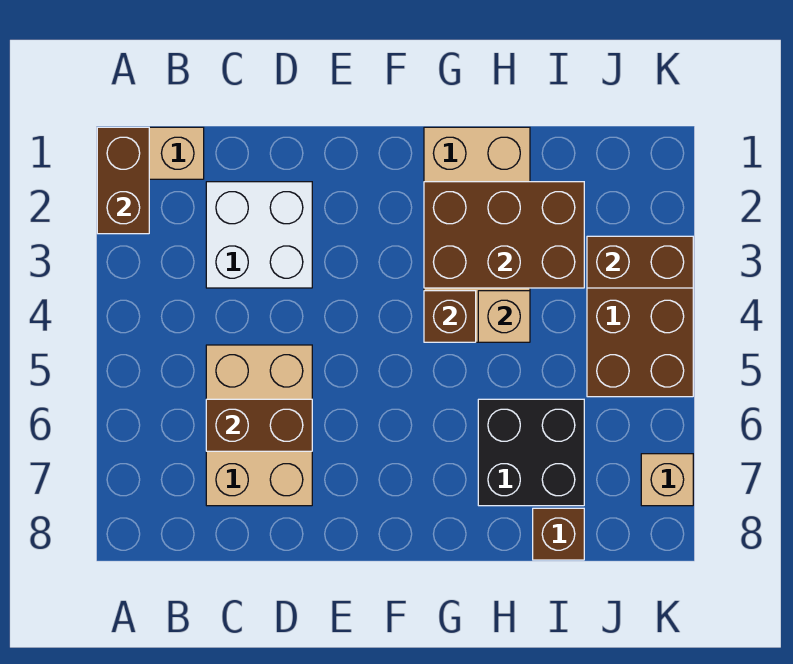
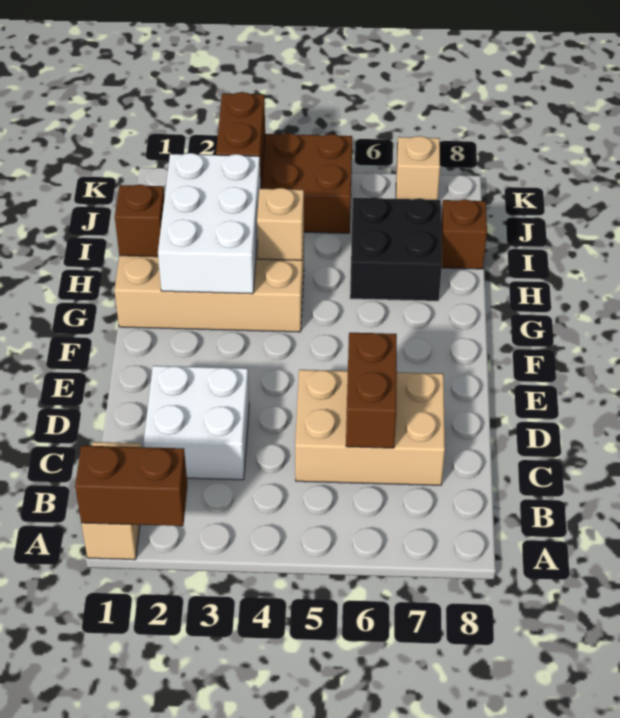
brown brick G2:I3 level 2 -> white brick G2:I3 level 2
brown brick G4 level 2 -> brown brick H1 level 2

